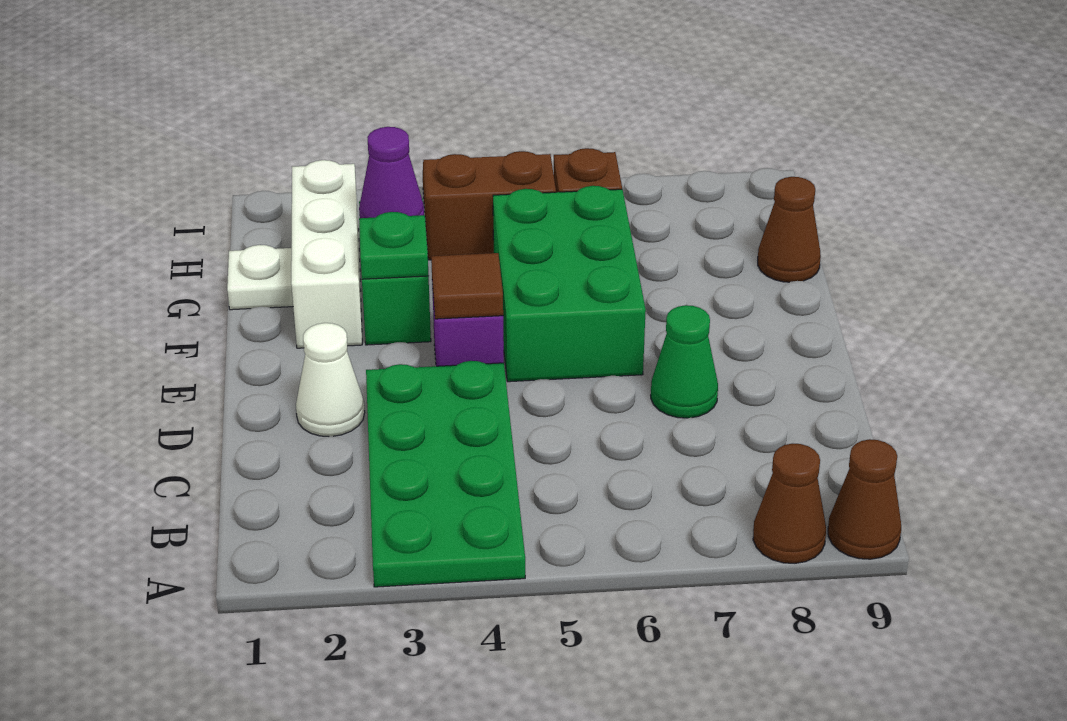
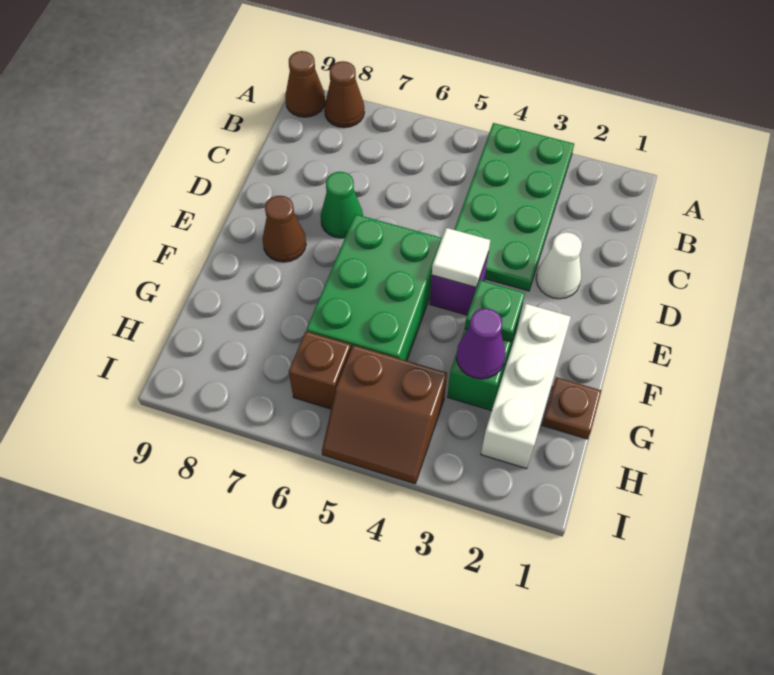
brown tile E4 level 2 -> white tile E4 level 2
white plate G1 level 1 -> brown plate G1 level 1
brown cone G9 level 1 -> brown cone E8 level 1

